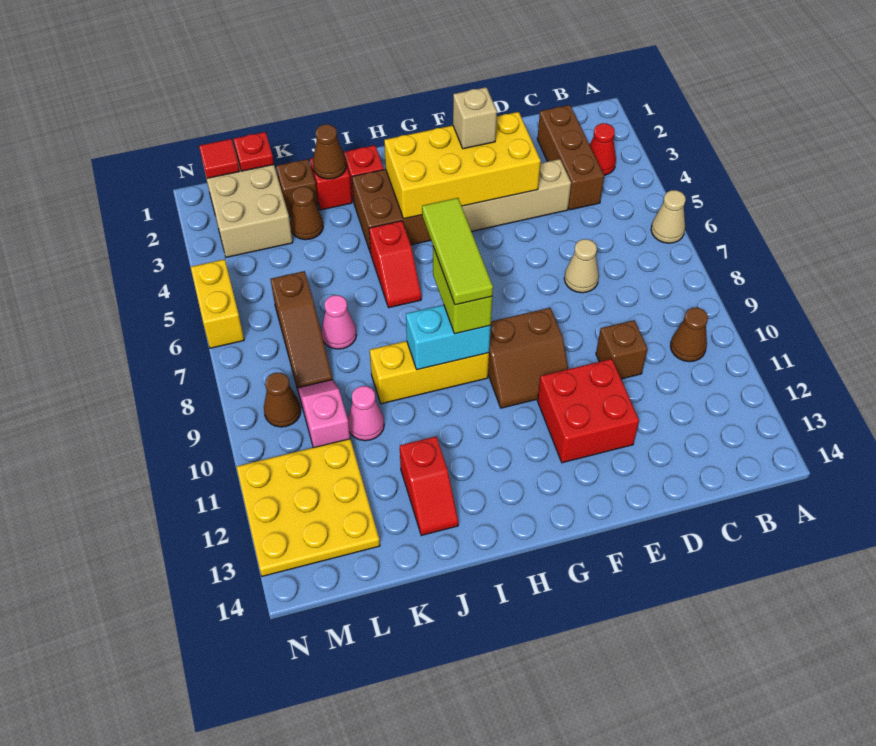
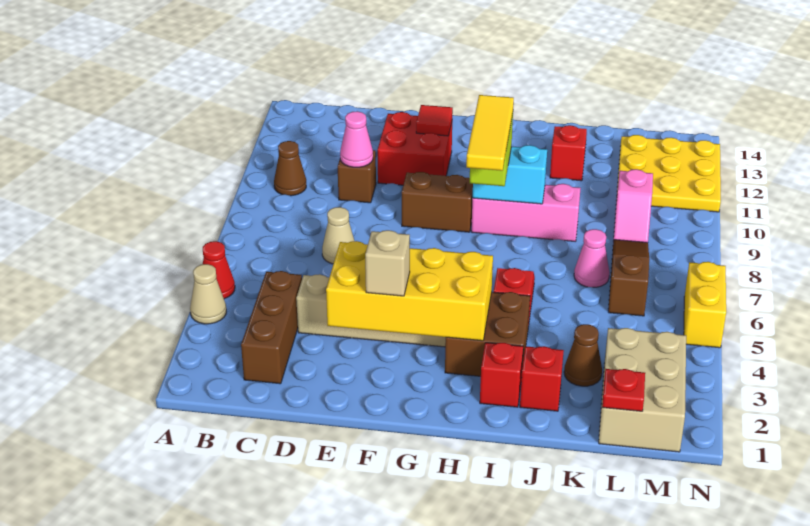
tan cone A6 level 1 -> tan cone A4 level 1
red cone B3 level 1 -> red cone A5 level 1
lime tile H7:H9 level 4 -> yellow tile H7:H9 level 4
yellow brick H9:J9 level 1 -> pink brick H9:J9 level 1
brown cone J2 level 2 -> none
brown brick K2 level 1 -> none
pink cone K10 level 1 -> pink cone D10 level 2
red tile M1 level 2 -> red tile F12 level 2
brown cone M9 level 1 -> none

